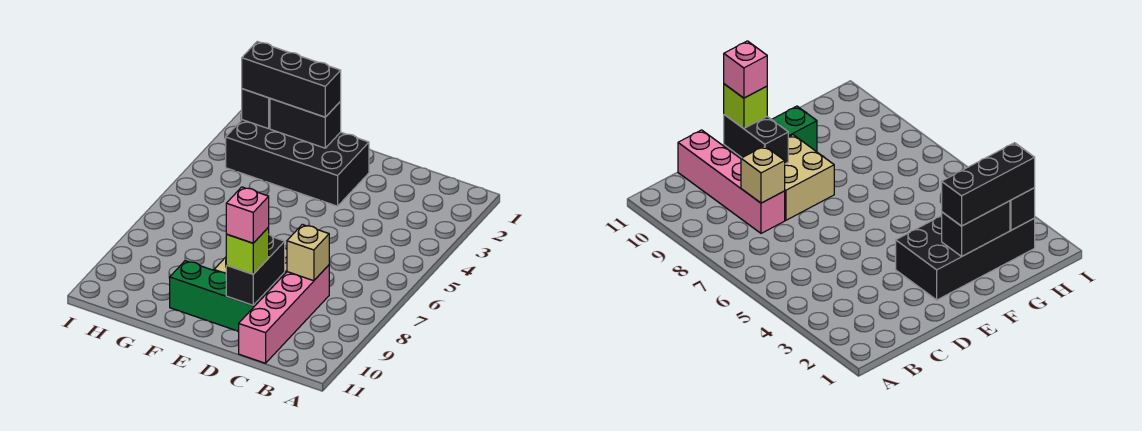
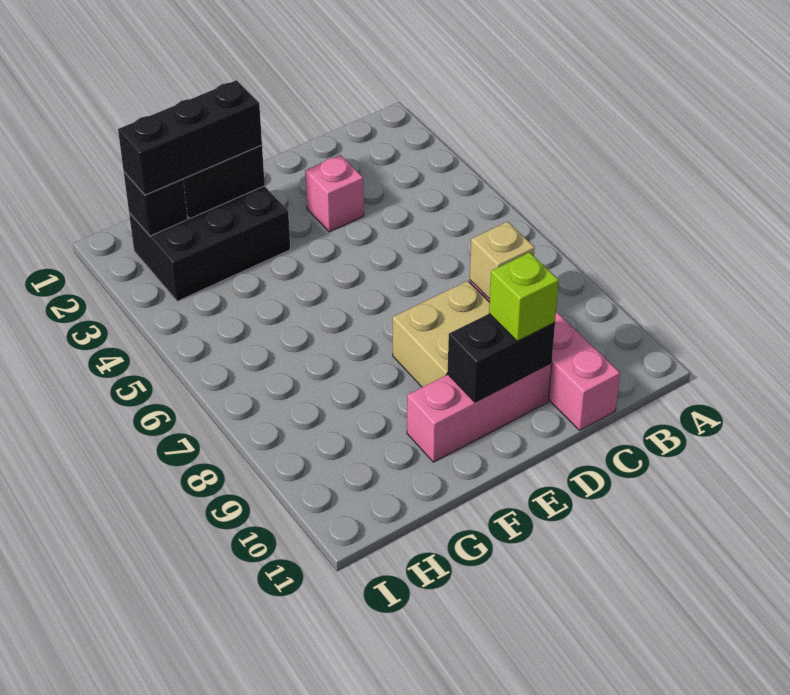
black brick D9:D10 level 2 -> black brick D10:E10 level 2
green brick D10:F10 level 1 -> pink brick D10:F10 level 1
pink brick D10 level 4 -> pink brick D3 level 1
black brick E2:H3 level 1 -> black brick F2:H3 level 1

